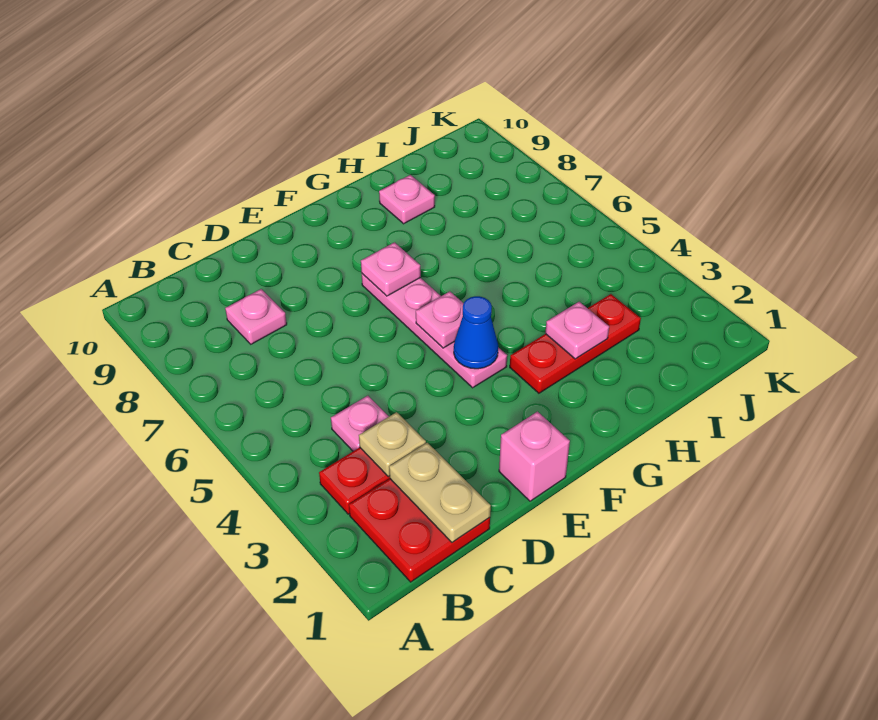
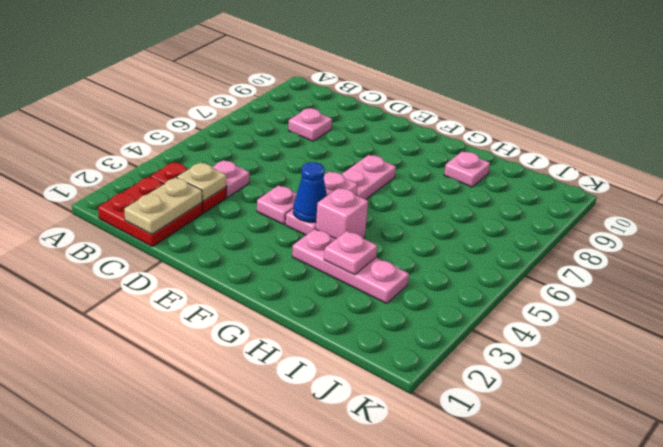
pink brick E1 level 1 -> pink brick G4 level 1
pink plate F7 level 2 -> pink plate E4 level 1
red plate G3:I3 level 1 -> pink plate G3:I3 level 1

